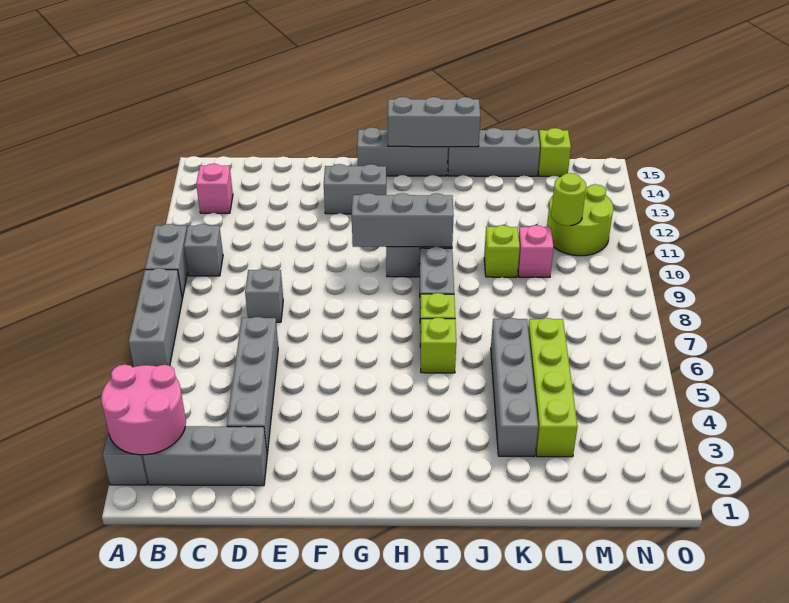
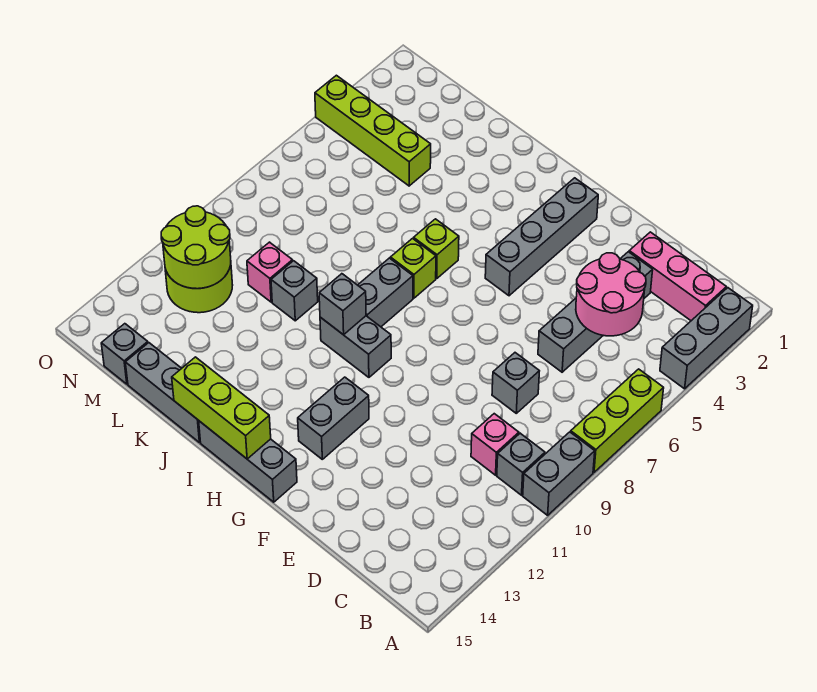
pink round brick A2:B3 level 2 -> pink round brick C4:D5 level 2
grey brick A6:A8 level 1 -> lime brick A6:A8 level 1
grey brick B2:D2 level 1 -> pink brick B2:D2 level 1
pink brick B13 level 1 -> pink brick C10 level 1
grey brick F13:G13 level 1 -> grey brick G12:G13 level 1
grey brick G10:I10 level 2 -> grey brick I10 level 2
grey brick H15:J15 level 2 -> lime brick H15:J15 level 2
grey brick K3:K6 level 1 -> grey brick G2:G5 level 1
lime brick K10 level 1 -> grey brick K10 level 1
lime brick L3:L6 level 1 -> lime brick L4:O4 level 1
lime round brick M11 level 2 -> lime round brick M11:N12 level 2
lime brick M15 level 1 -> grey brick M15 level 1

